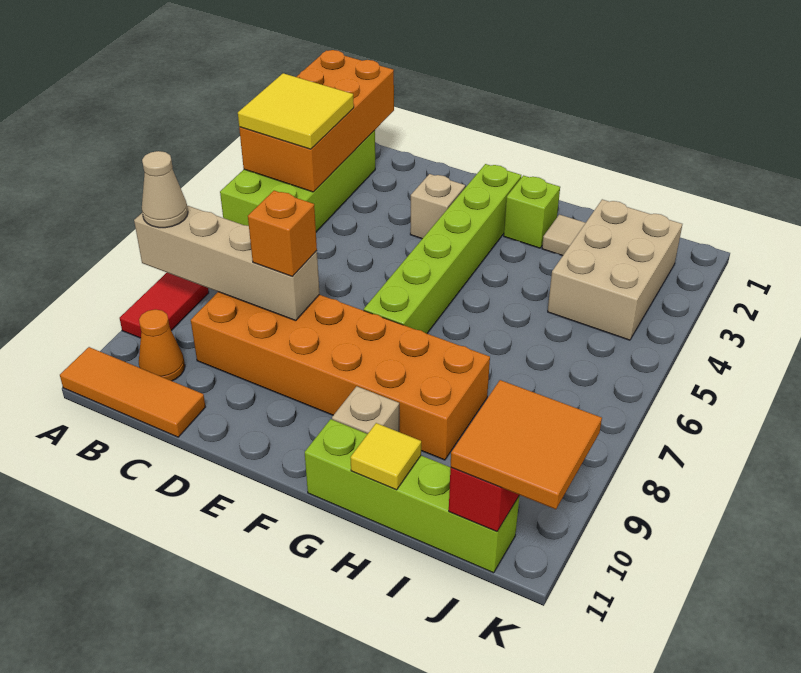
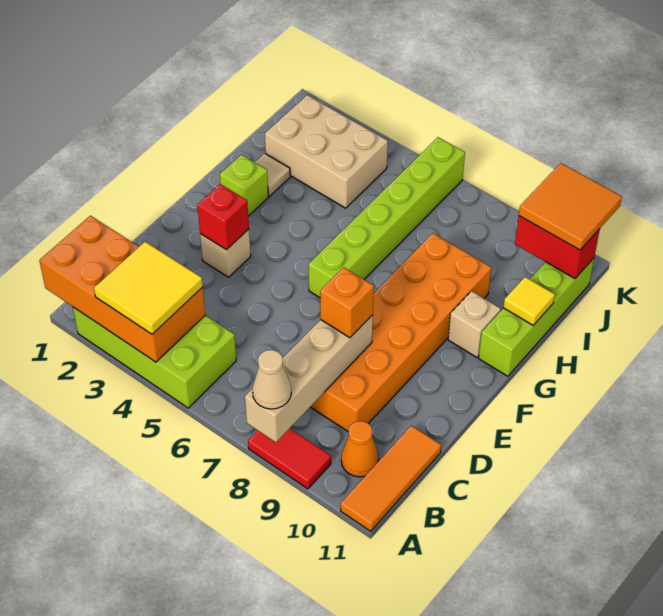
none -> red brick E3 level 2
lime brick F2:F7 level 1 -> lime brick F6:K6 level 1

